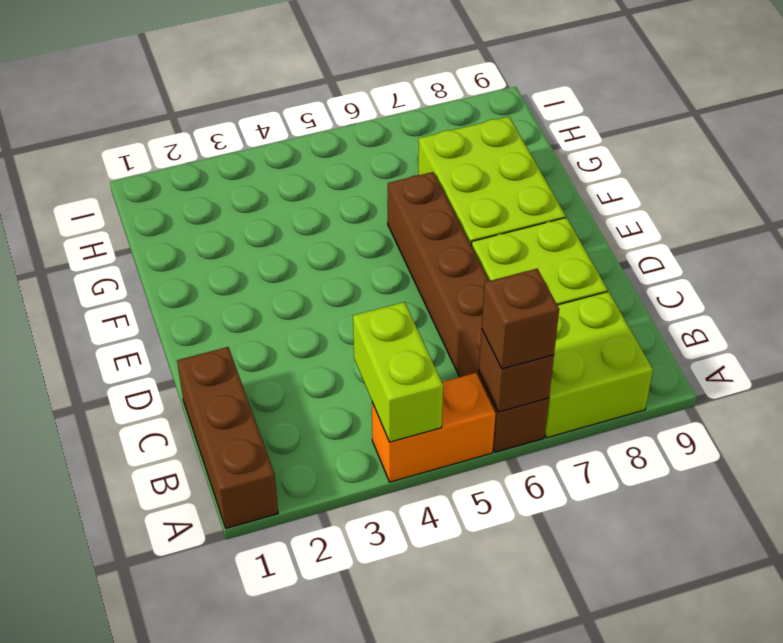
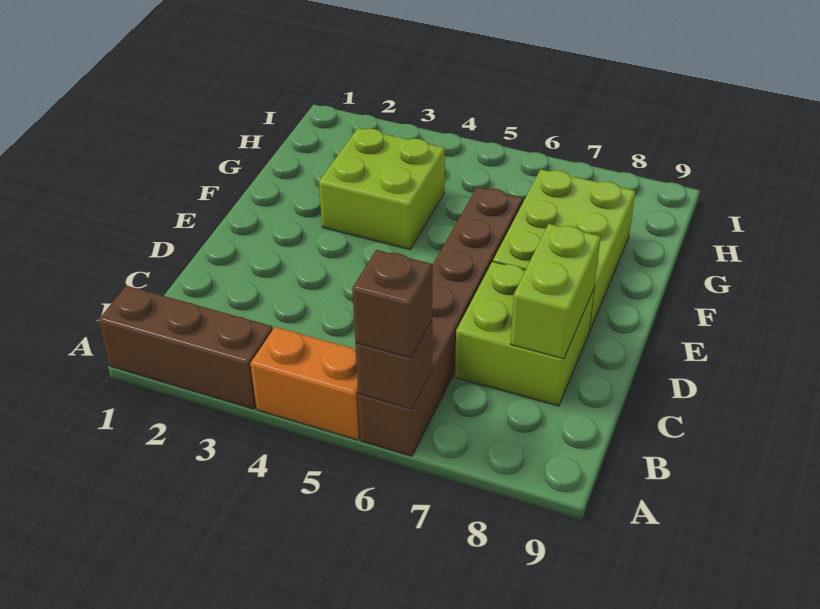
brown brick A1:C1 level 1 -> brown brick A1:A3 level 1
lime brick A4:B4 level 2 -> lime brick C8:D8 level 2
lime brick A7:B8 level 1 -> lime brick F3:G4 level 1

